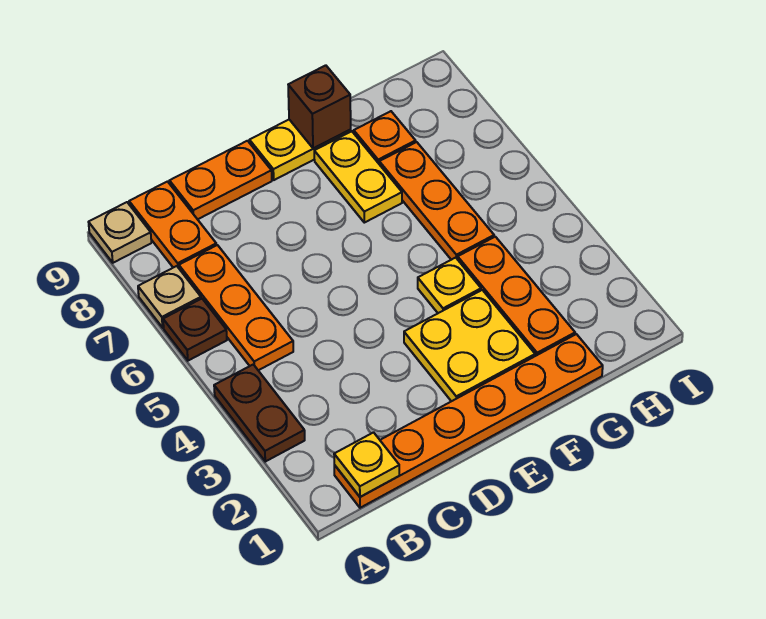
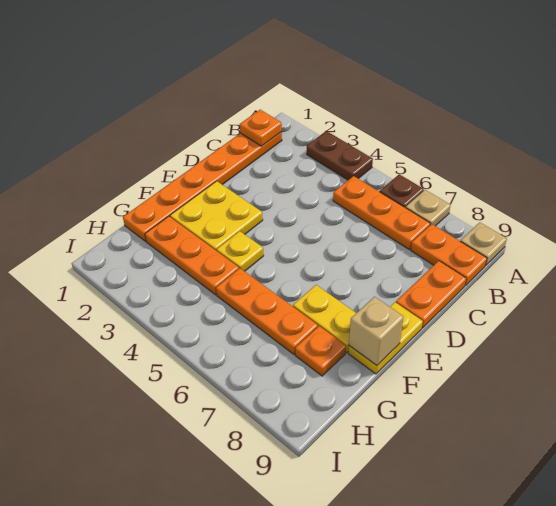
yellow plate B1 level 2 -> orange plate B1 level 2
brown brick F9 level 2 -> tan brick F9 level 2

